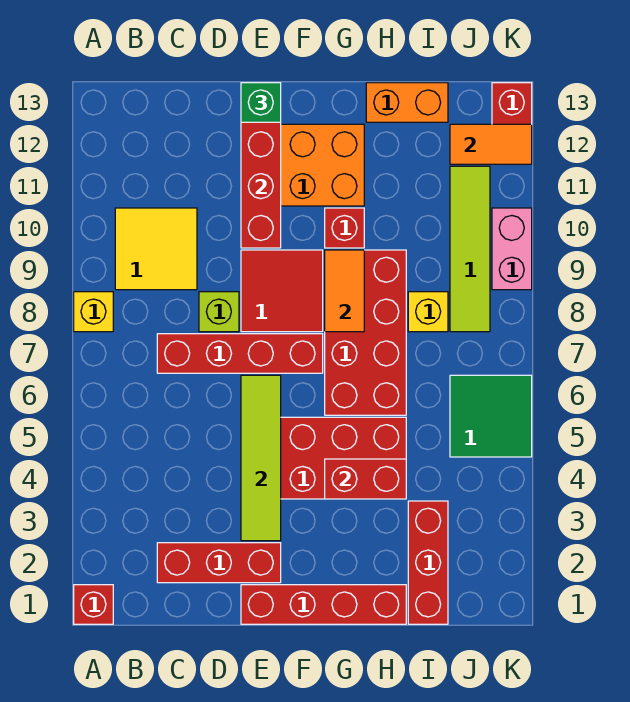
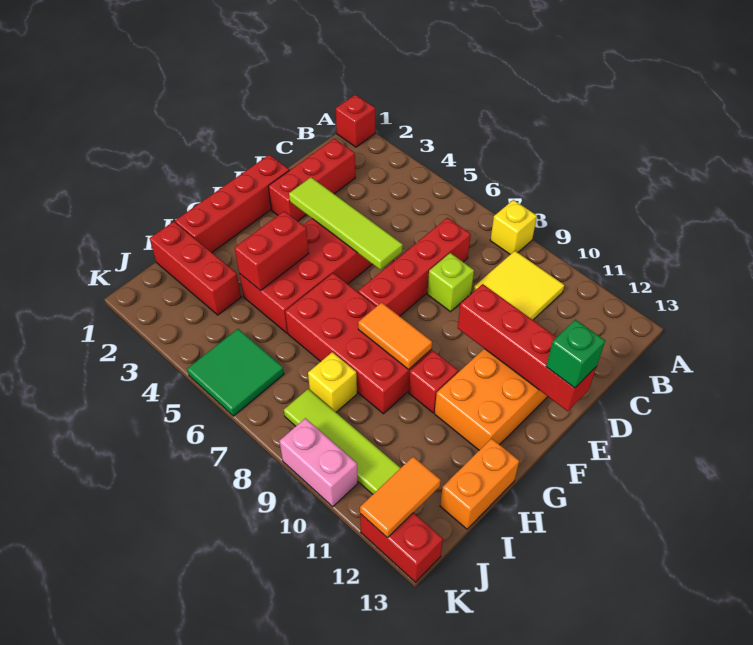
red tile E8:F9 level 1 -> none

